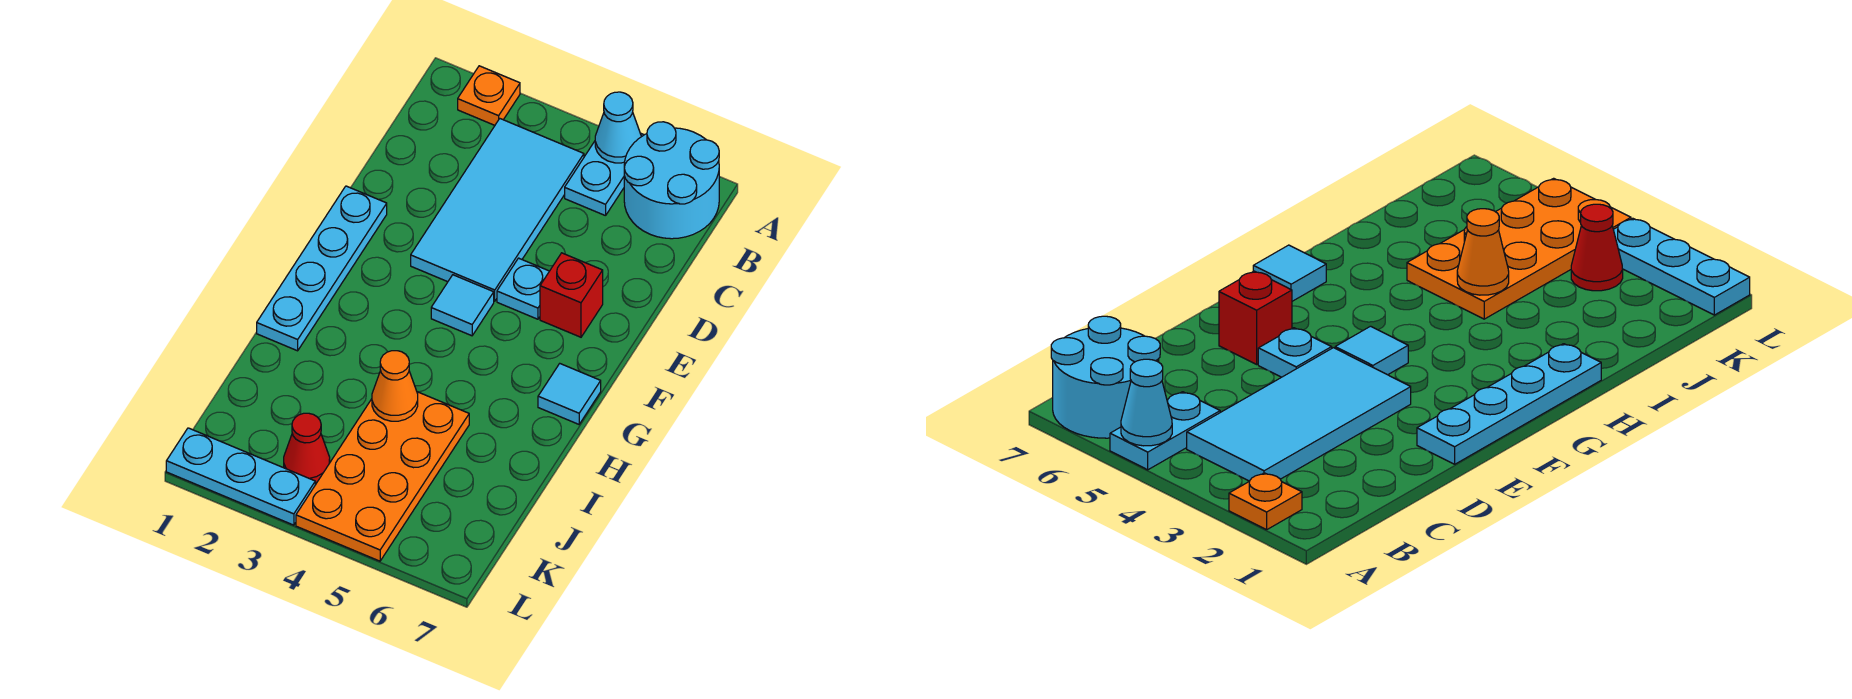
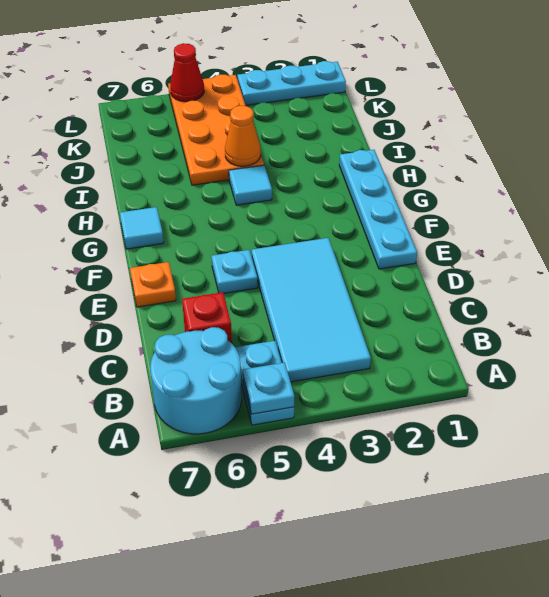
orange plate A2 level 1 -> orange plate E7 level 1
cyan cone A5 level 2 -> cyan plate A5 level 2
red brick E6 level 1 -> red brick C6 level 1
cyan tile F4 level 1 -> cyan tile H4 level 1
red cone K3 level 1 -> red cone L5 level 2

